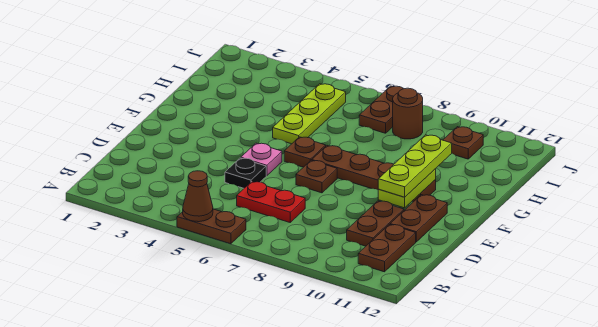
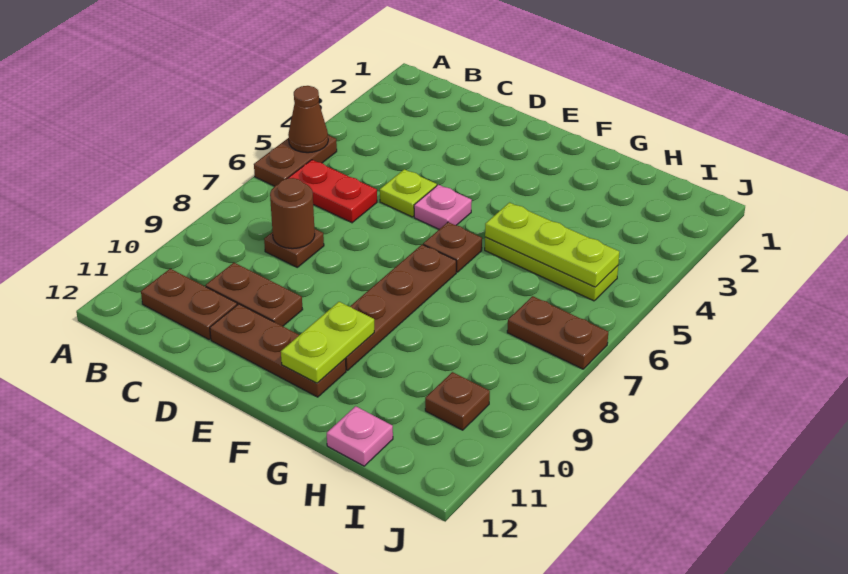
red plate C6:C7 level 1 -> red plate B6:C6 level 1
black plate D5 level 1 -> lime plate D5 level 1
brown plate D11:E11 level 1 -> brown plate D11:F11 level 1
brown plate E7 level 1 -> brown plate C8 level 1
lime plate E10:F10 level 2 -> lime plate F10:F11 level 2
lime plate E10:G10 level 3 -> lime plate G5:I5 level 2
none -> pink plate H12 level 1
brown round brick I8 level 1 -> brown round brick C8 level 2

